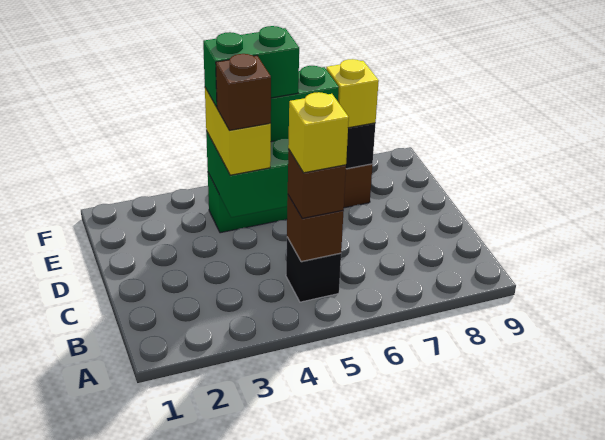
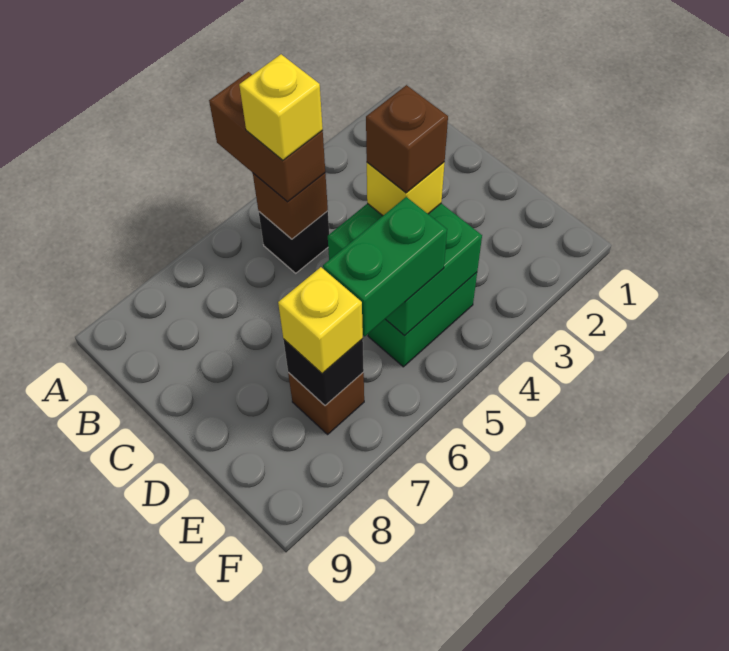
brown brick B5 level 3 -> brown brick A5:B5 level 3
yellow brick D4:E4 level 3 -> yellow brick D4 level 3
green brick E4:E5 level 4 -> none

